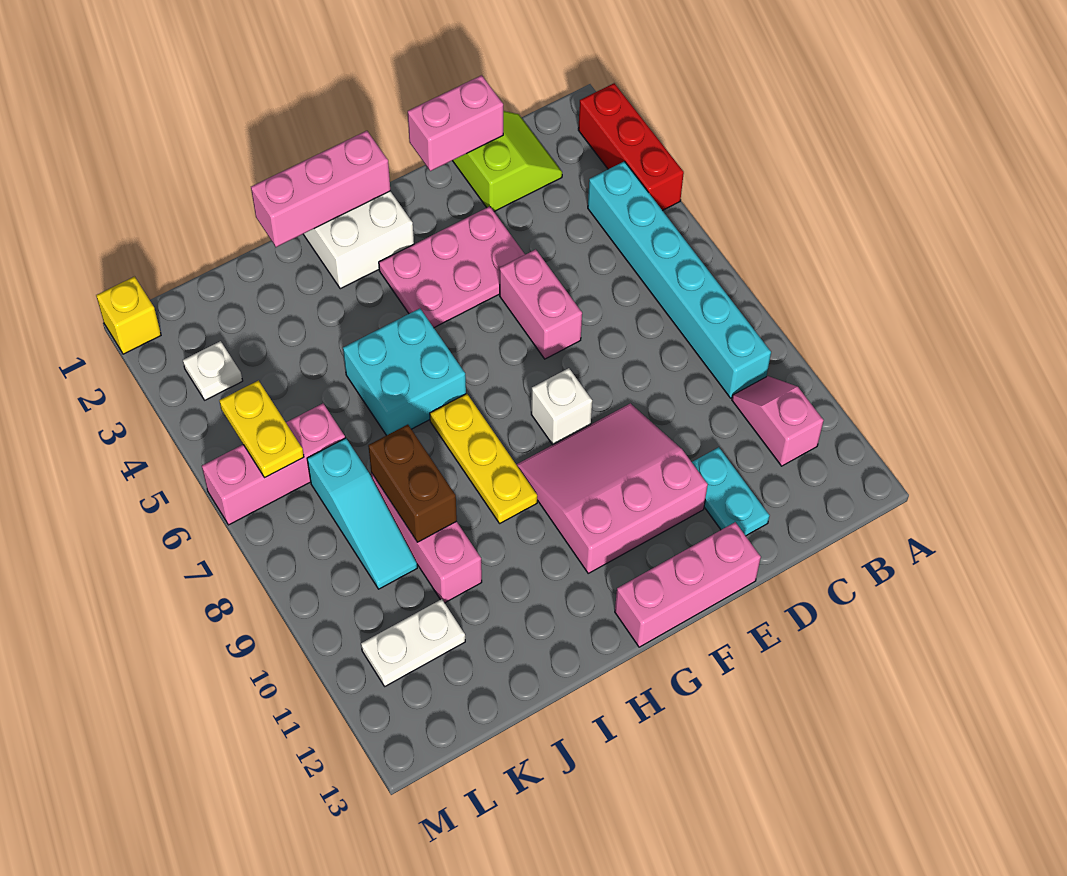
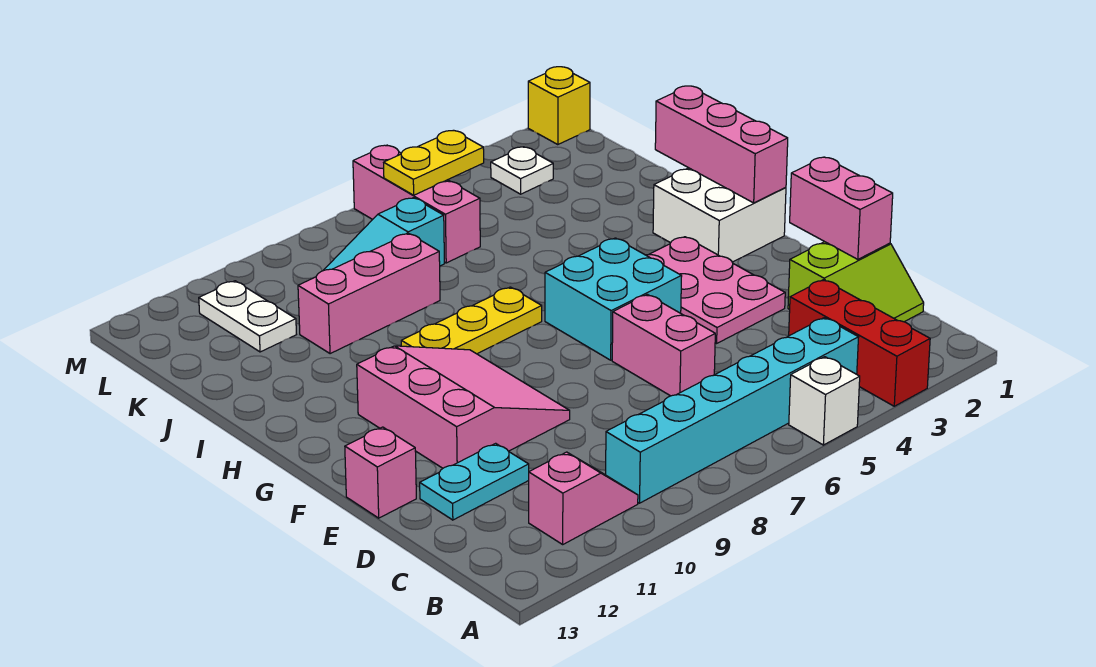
red brick A2:A4 level 1 -> red brick A3:C3 level 1
pink brick E5:E6 level 1 -> pink brick D6:E6 level 1
pink brick E13:G13 level 1 -> pink brick E13 level 1
white brick F8 level 1 -> white brick A5 level 1
cyan brick H5:I6 level 1 -> cyan brick F5:G6 level 1
brown brick J8:J9 level 2 -> none

